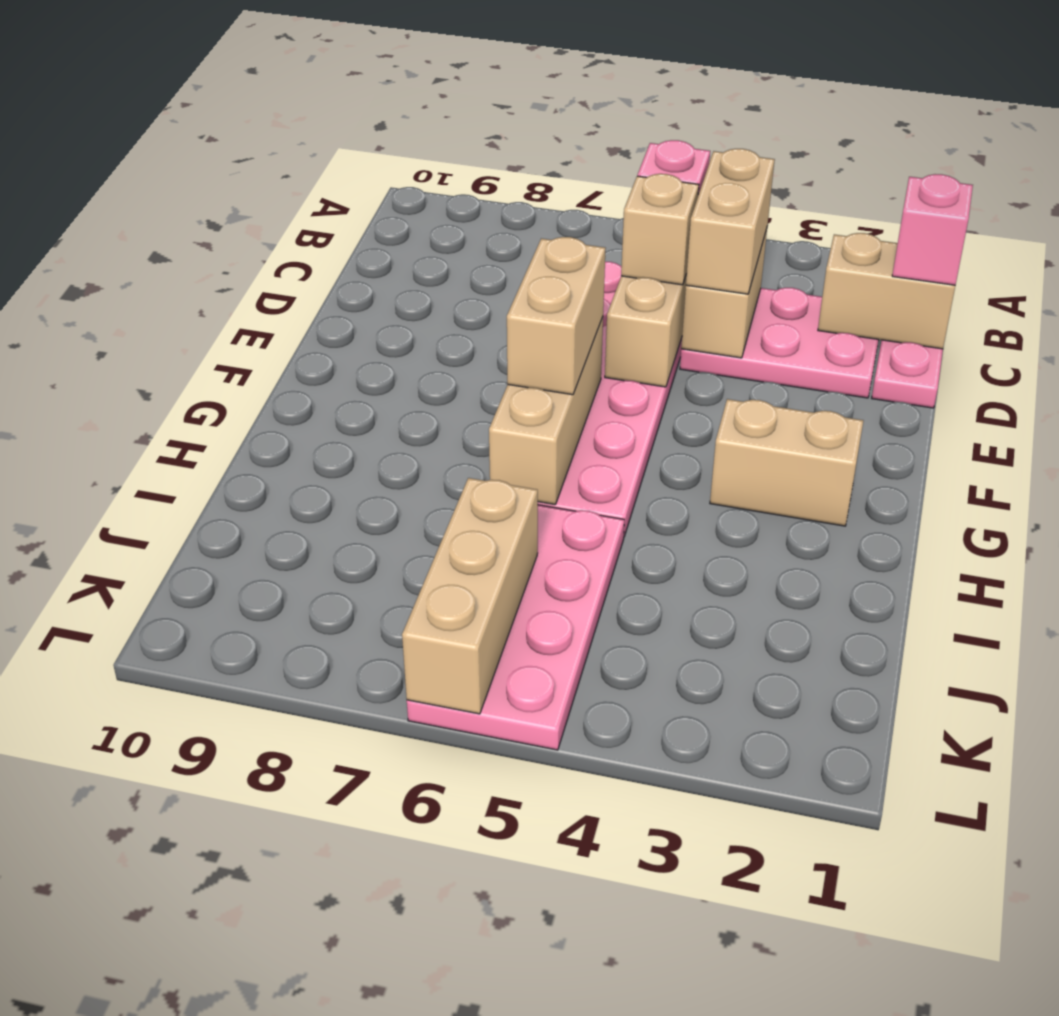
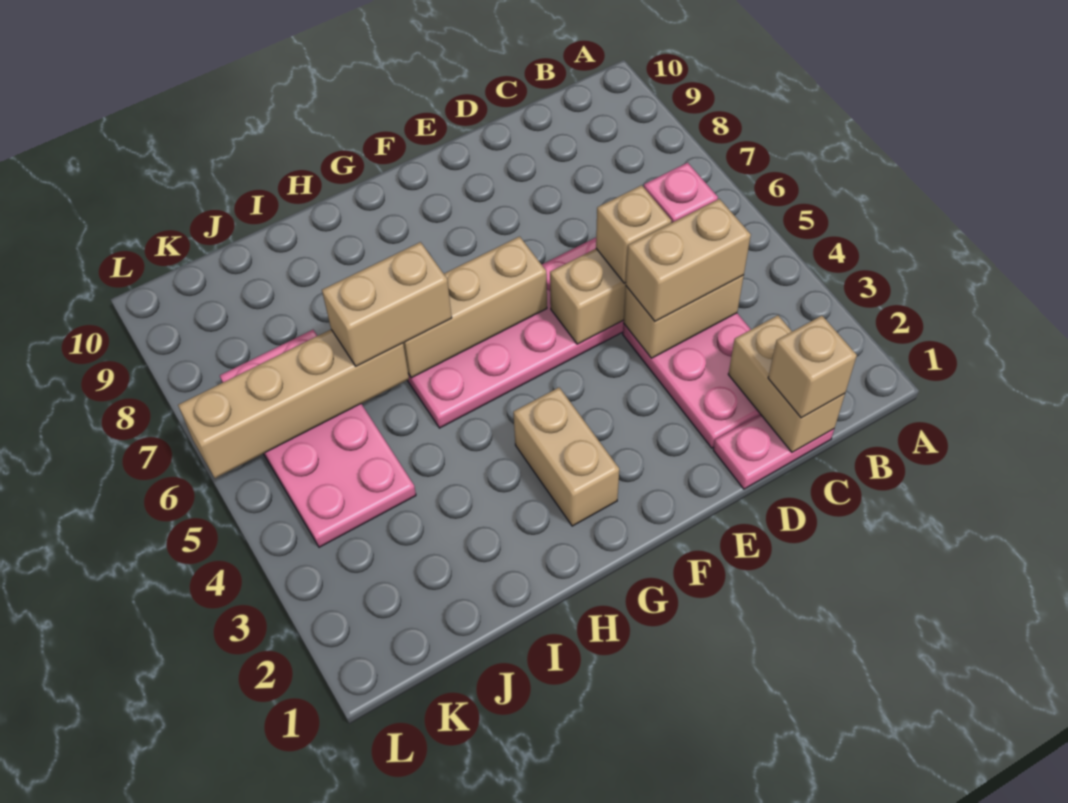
pink brick C1 level 3 -> tan brick C1 level 3
tan brick F6:G6 level 3 -> tan brick H6:I6 level 3
pink plate I5:L6 level 1 -> pink plate J4:K7 level 1
tan brick J6:L6 level 2 -> tan brick I6:L6 level 2

